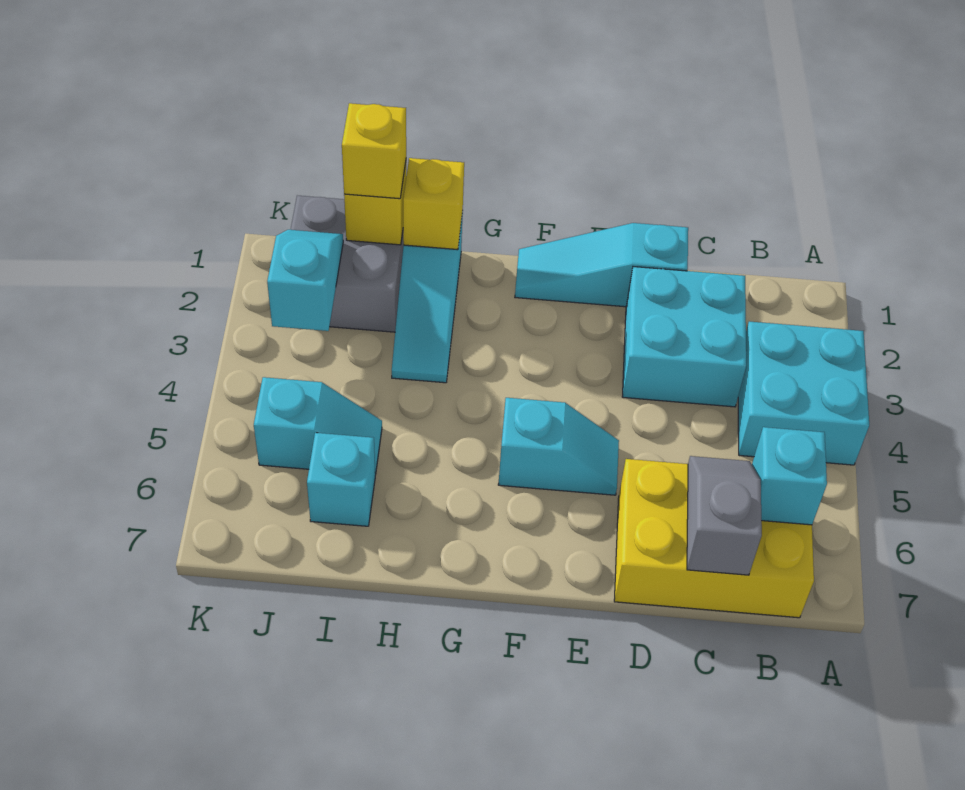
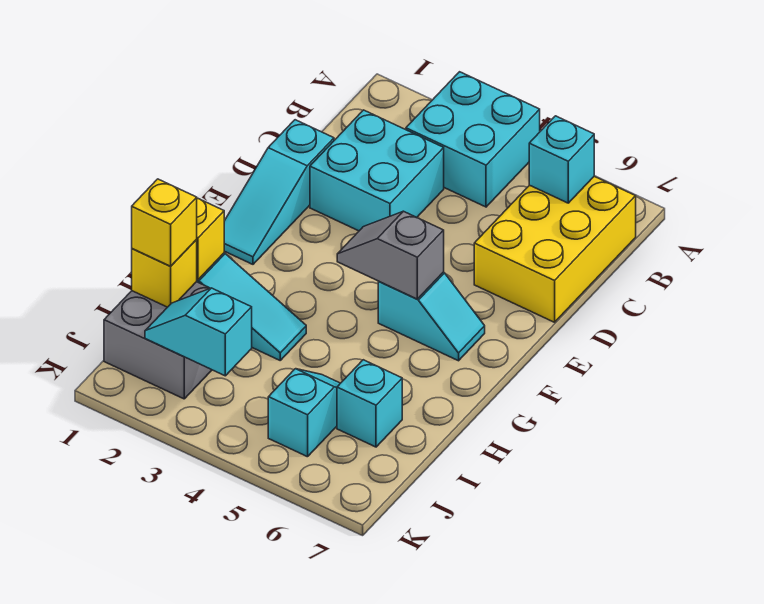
grey slope C6:C7 level 2 top 7 -> grey slope F4:F5 level 2 top 5
cyan slope E5:F5 level 1 top F -> cyan slope F5:F6 level 1 top 5

